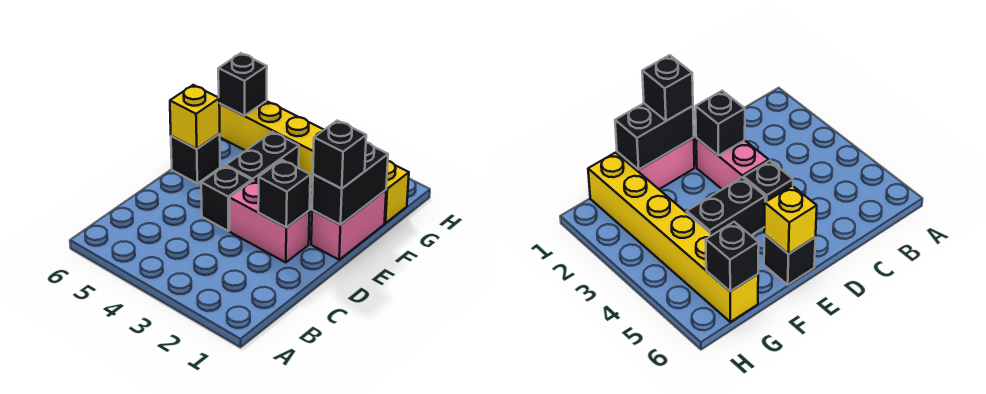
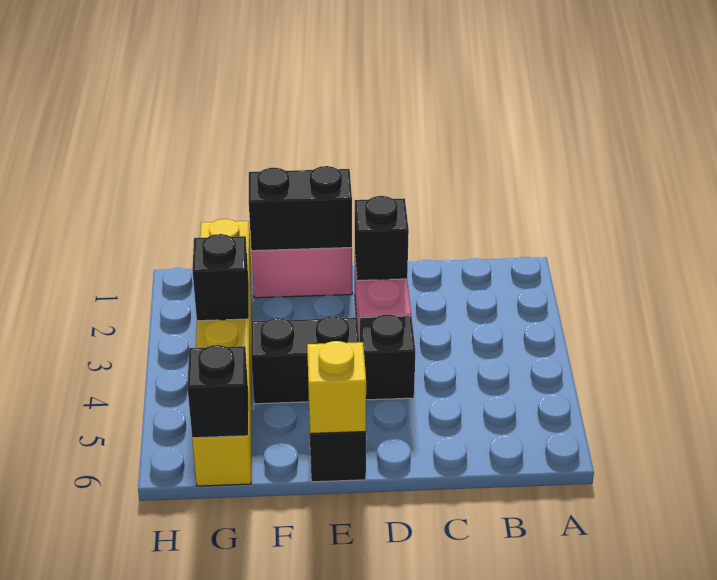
black brick E1 level 3 -> black brick G3 level 2

